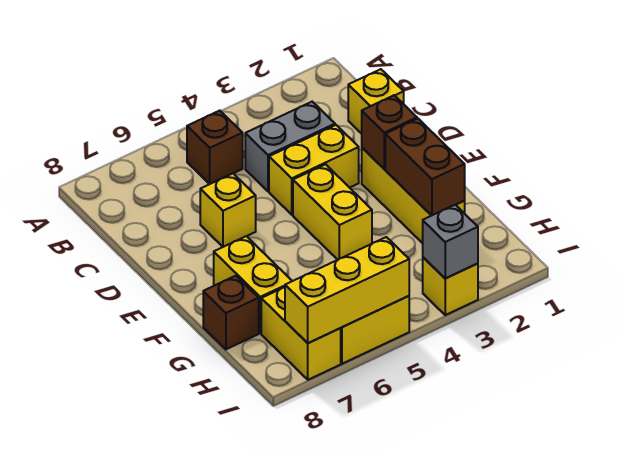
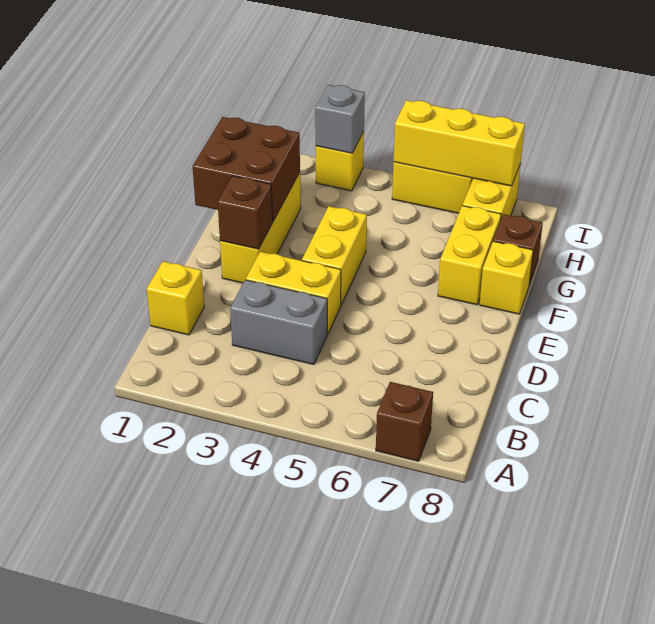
brown brick B5 level 1 -> brown brick A7 level 1
yellow brick D6 level 1 -> yellow brick F8 level 1
brown brick F2:G2 level 2 -> brown brick F1:G2 level 2

